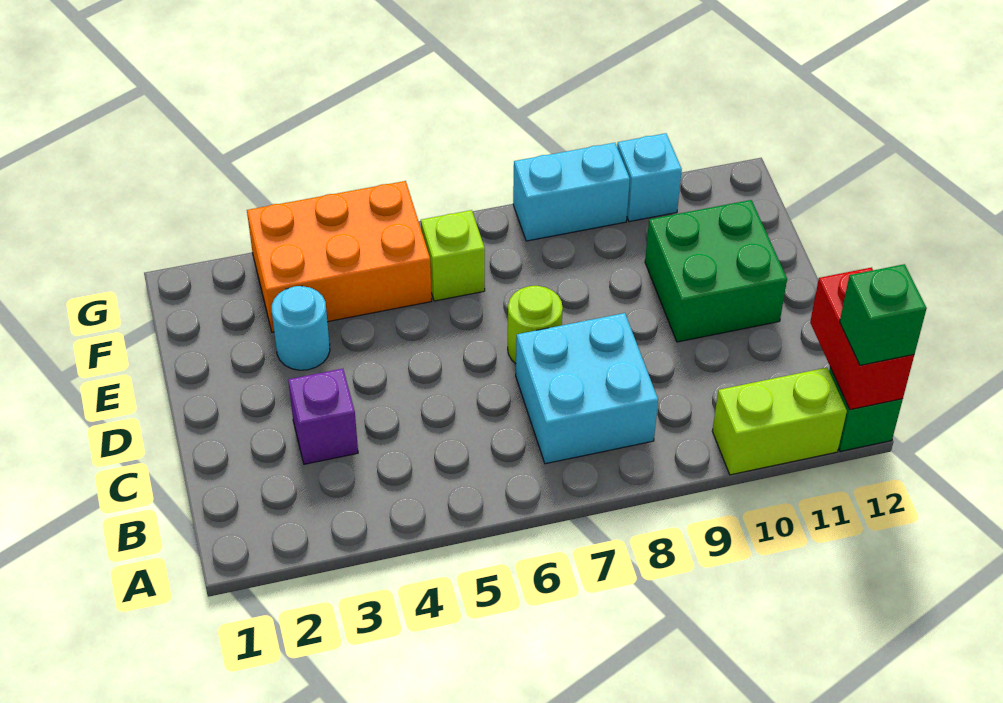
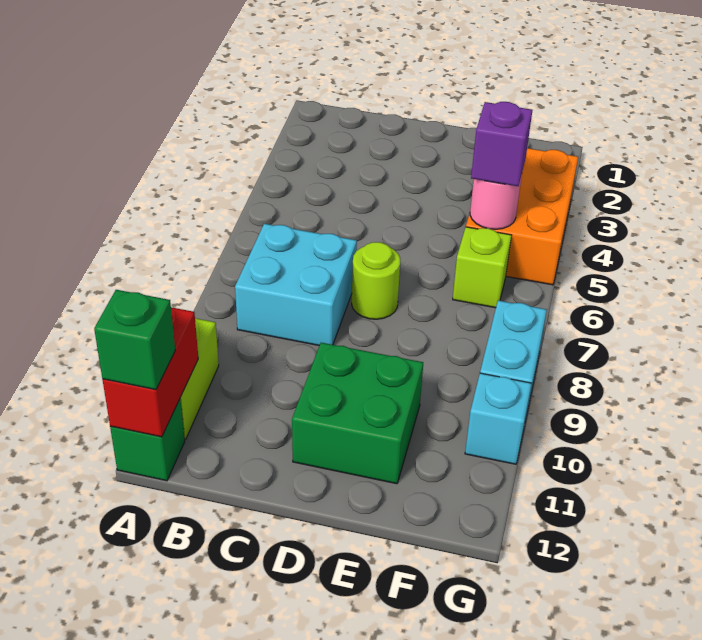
red brick A12:B12 level 2 -> red brick A11:A12 level 2
purple brick C3 level 1 -> purple brick F5 level 3
cyan round brick E3 level 1 -> none
none -> pink round brick F5 level 2

